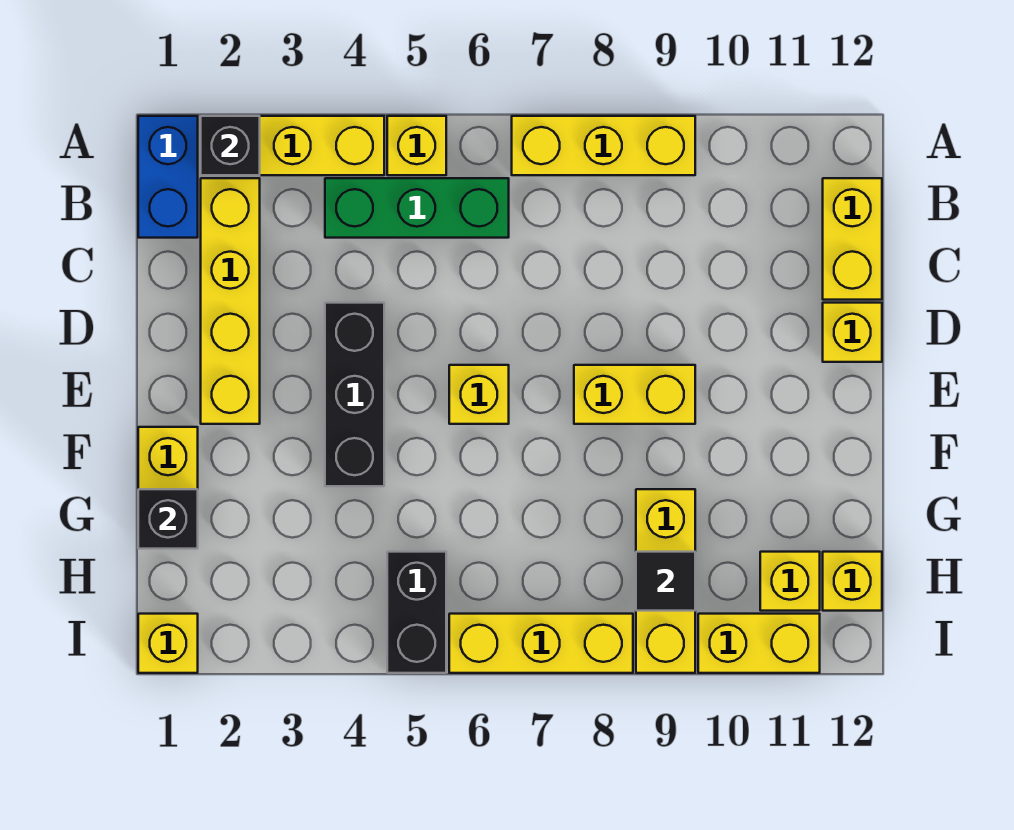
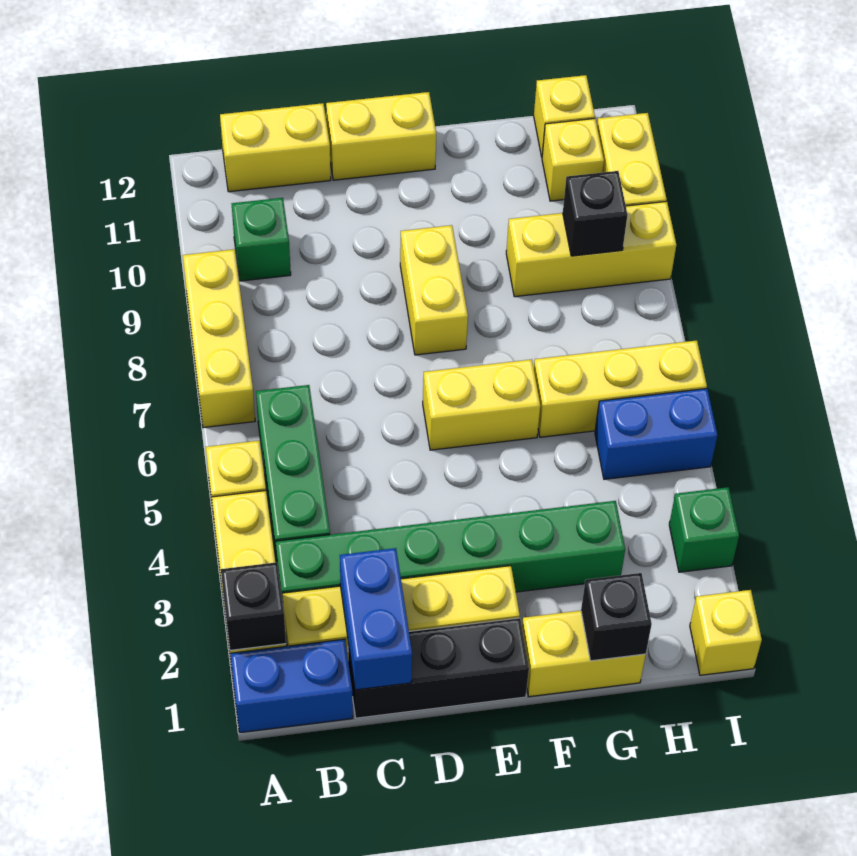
none -> green brick B3:G3 level 1
none -> green brick B10 level 1
none -> blue brick C1:C2 level 2
black brick D4:F4 level 1 -> black brick C1:E1 level 1
yellow brick D12 level 1 -> yellow brick D12:E12 level 1
yellow brick E6 level 1 -> yellow brick E6:F6 level 1
black brick H5:I5 level 1 -> blue brick H5:I5 level 1
black tile H9 level 2 -> black brick H9 level 2
none -> green brick I3 level 1
yellow brick I6:I8 level 1 -> yellow brick G6:I6 level 1

